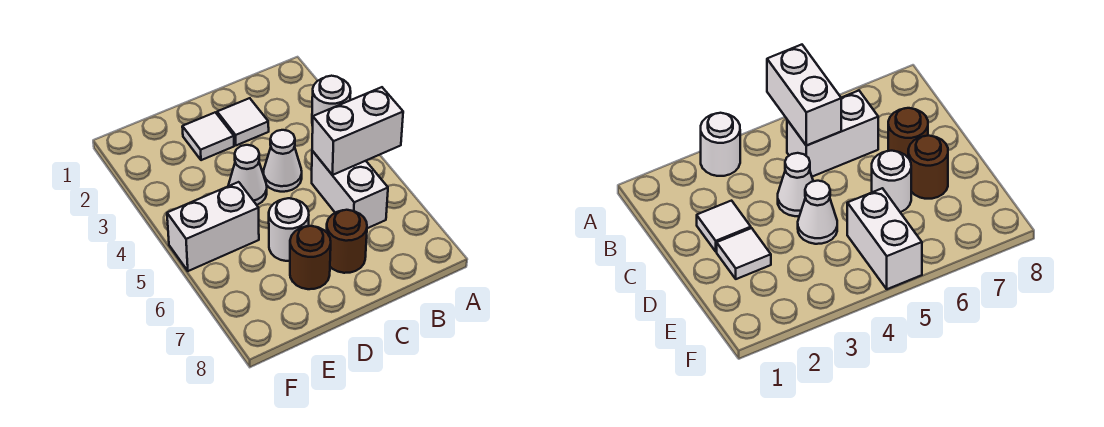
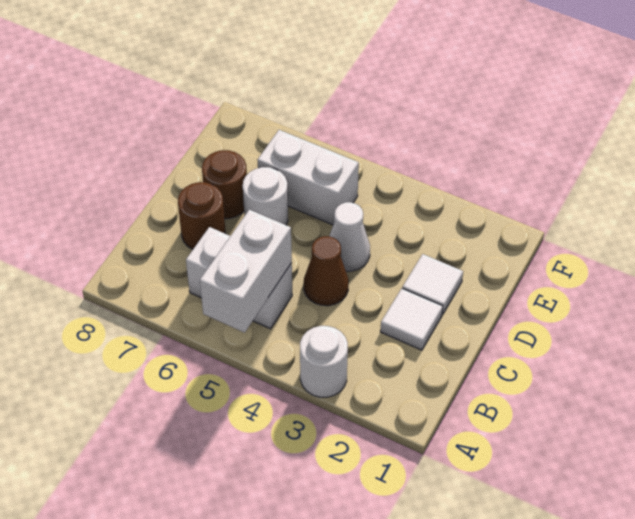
white cone C4 level 1 -> brown cone C4 level 1
white brick E5:F5 level 1 -> white brick E5:E6 level 1

